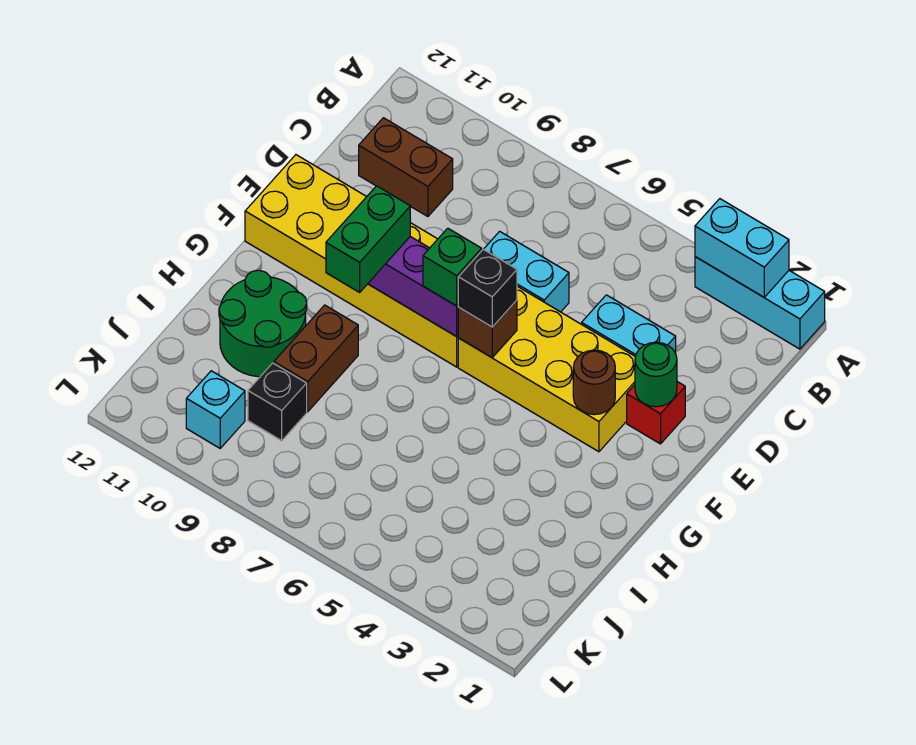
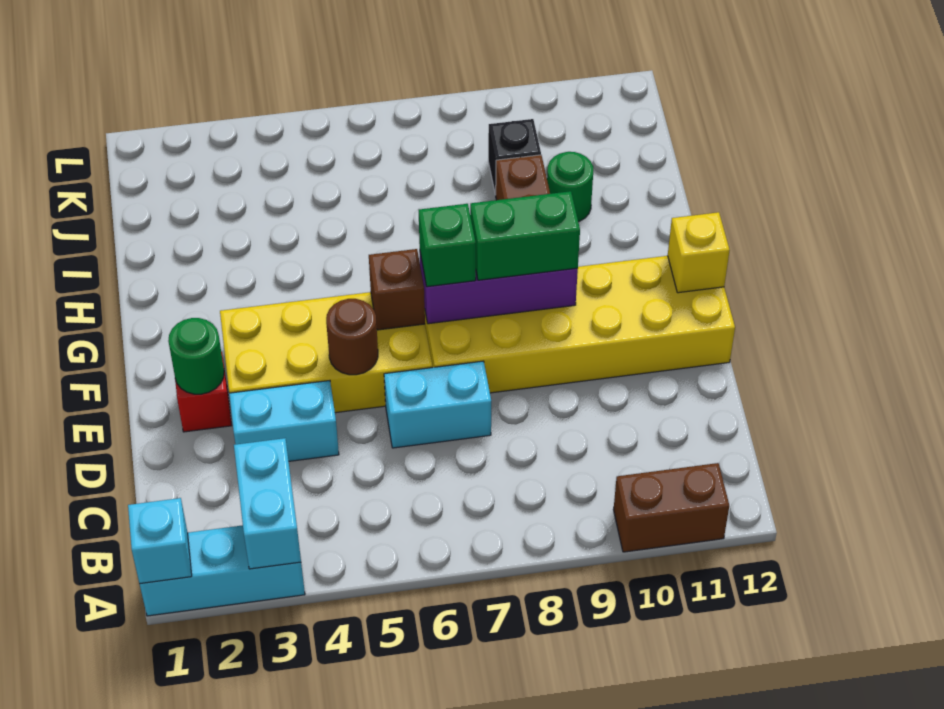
cyan brick A2:A3 level 2 -> cyan brick A3:B3 level 2
brown brick C10:C11 level 1 -> brown brick A10:A11 level 1
brown round brick F3 level 2 -> brown round brick E5 level 2
black brick F6 level 3 -> none
green brick F9:G9 level 3 -> green brick F8:F9 level 3
none -> yellow brick F12 level 2
green round brick H10:I11 level 1 -> green round brick I10 level 1
cyan brick K10 level 1 -> cyan brick A1 level 2

